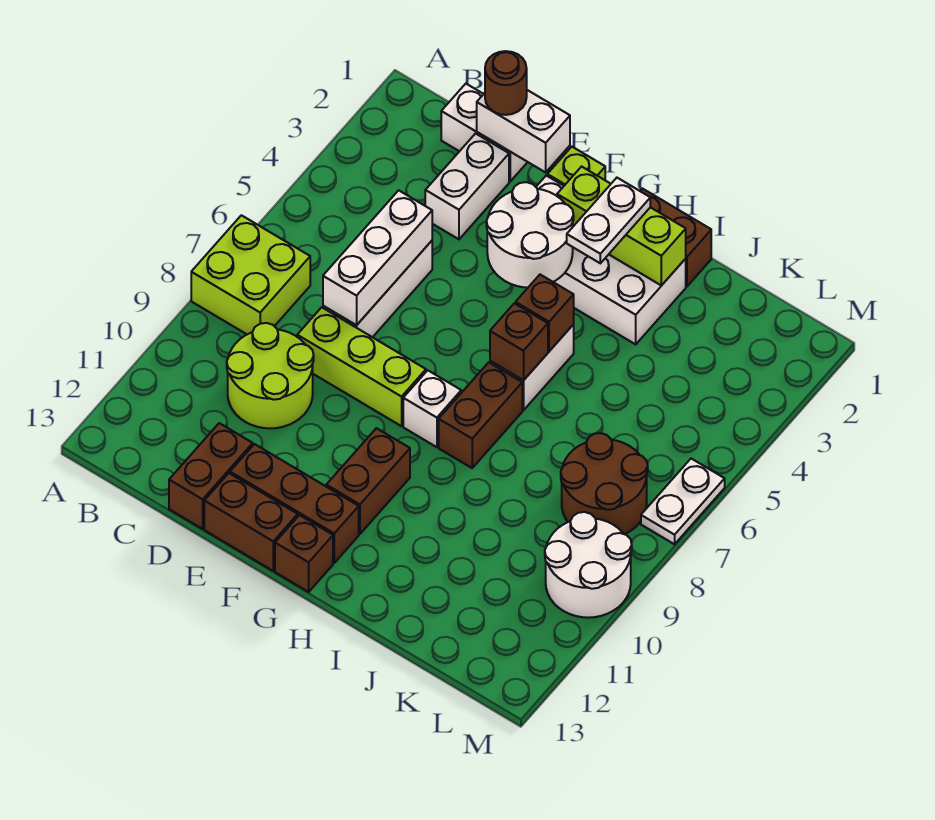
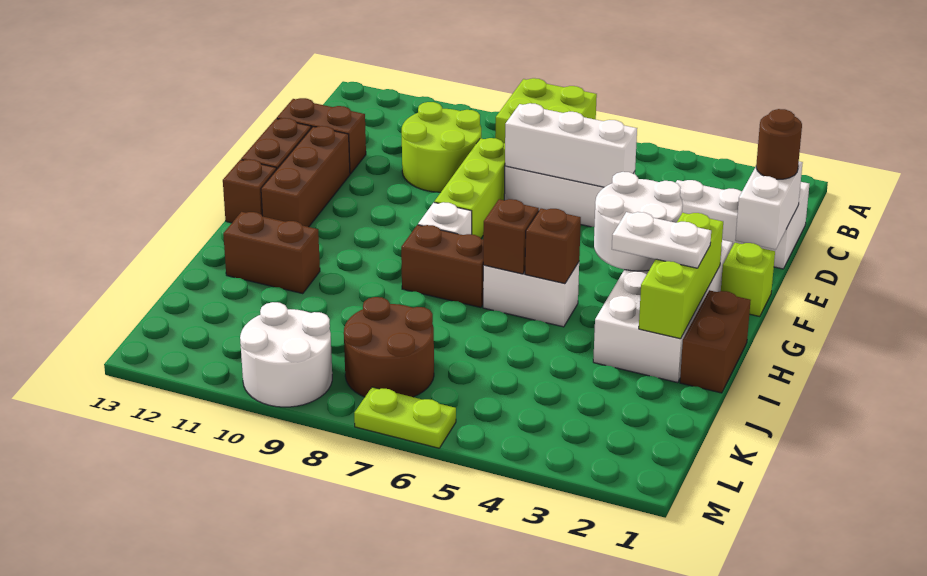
brown brick G10:G11 level 1 -> brown brick I11:I12 level 1
white plate M6:M7 level 1 -> lime plate M6:M7 level 1

